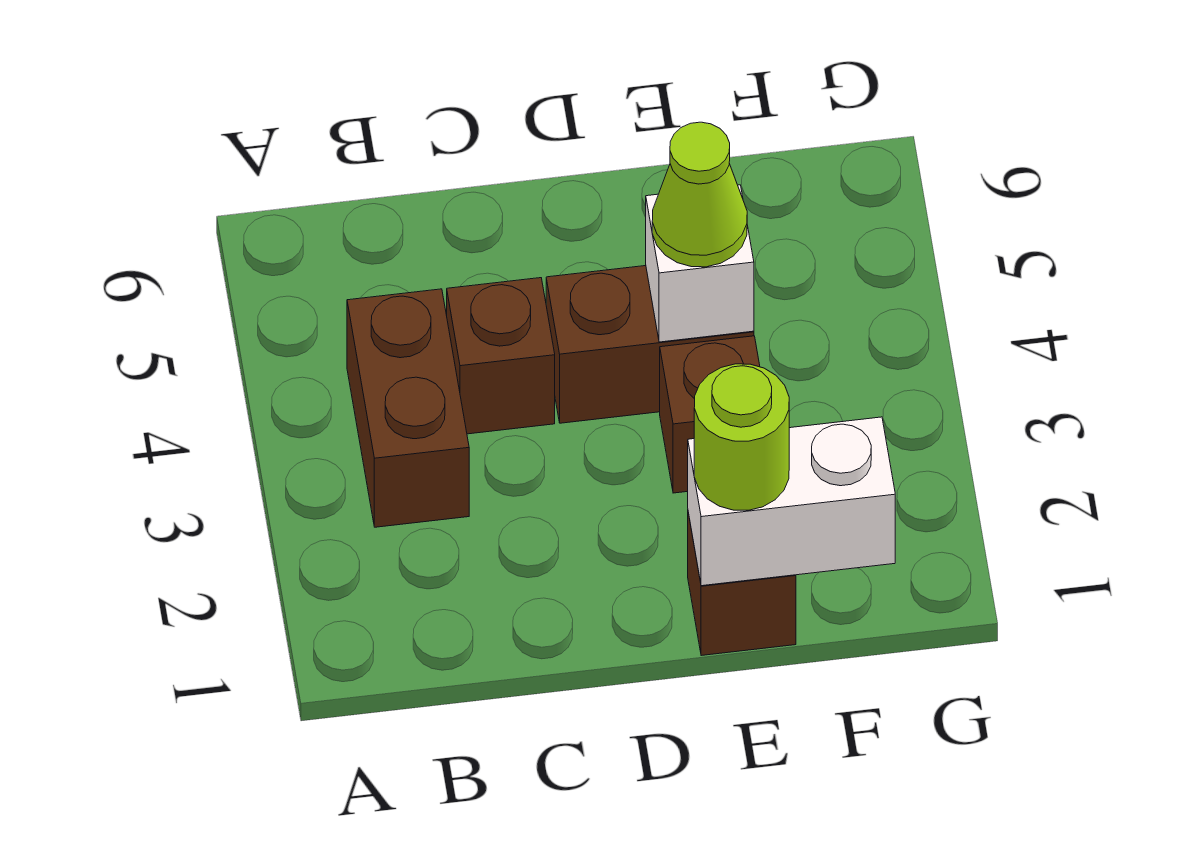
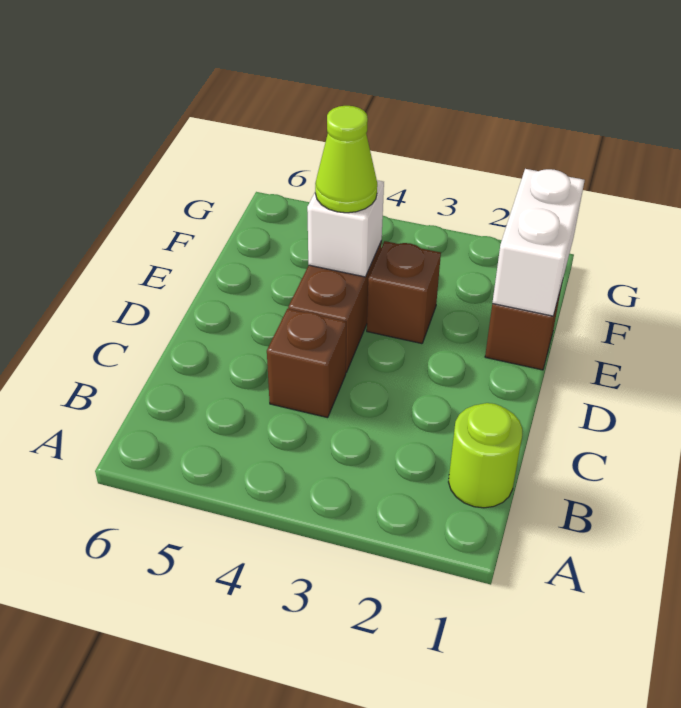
brown brick B3:B4 level 1 -> none
lime round brick E1 level 3 -> lime round brick B1 level 1

